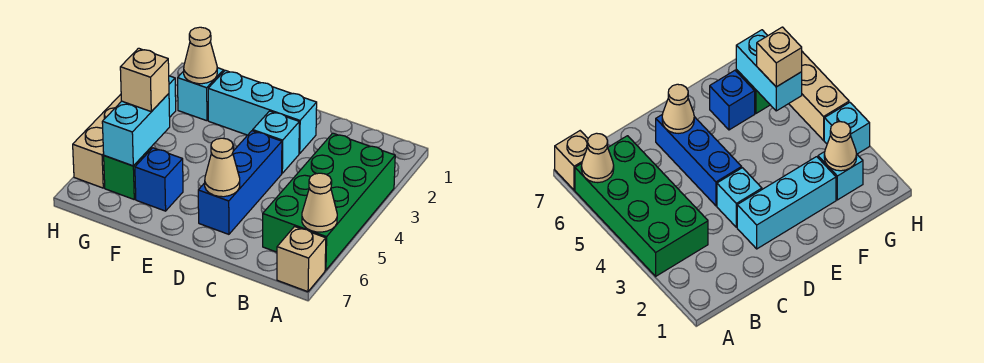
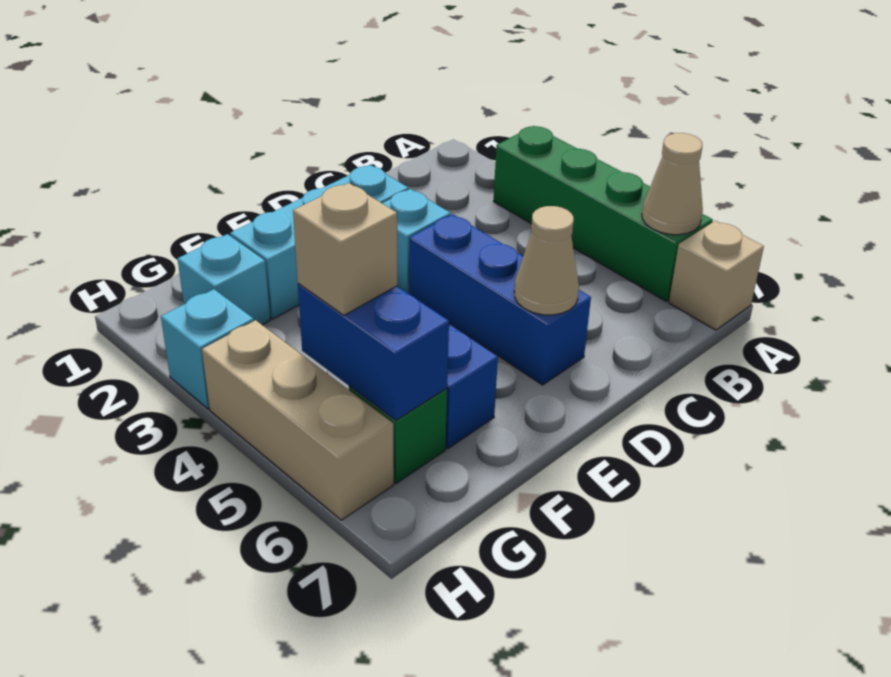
green brick A3:B6 level 1 -> green brick A3:A6 level 1
tan cone G2 level 2 -> none
cyan brick G5:G6 level 2 -> blue brick G5:G6 level 2

